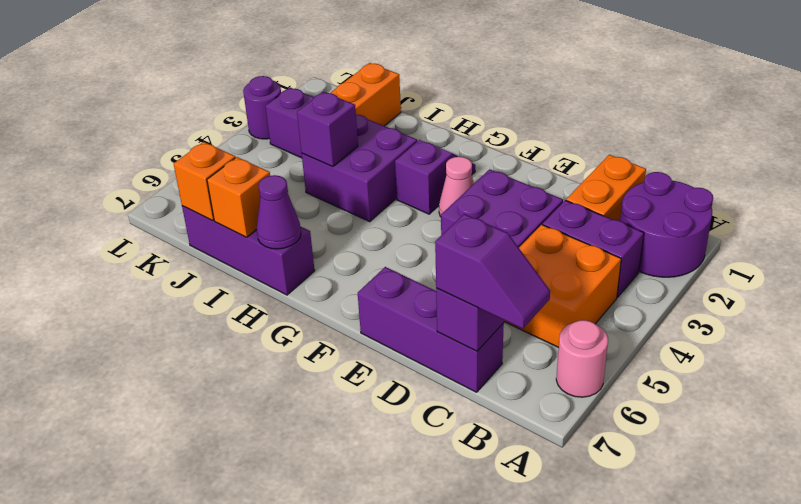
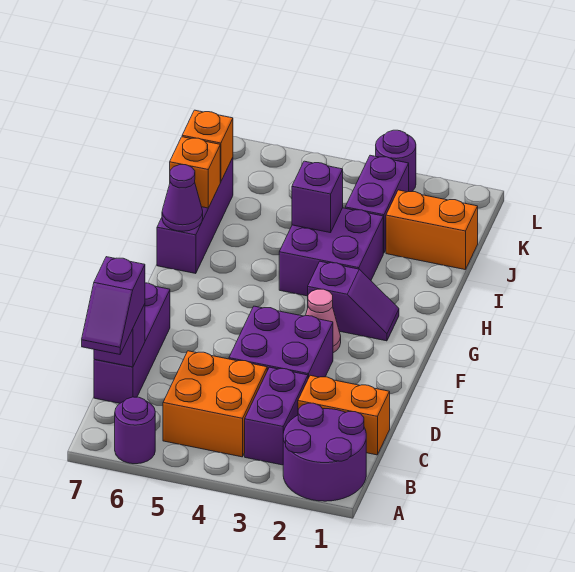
pink round brick A6 level 1 -> purple round brick A6 level 1

